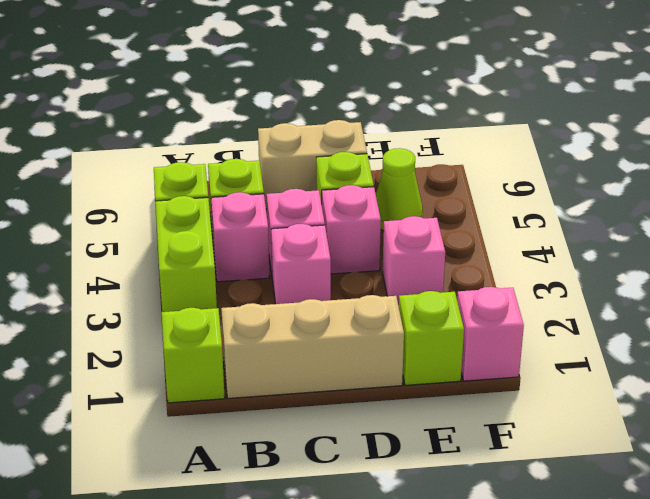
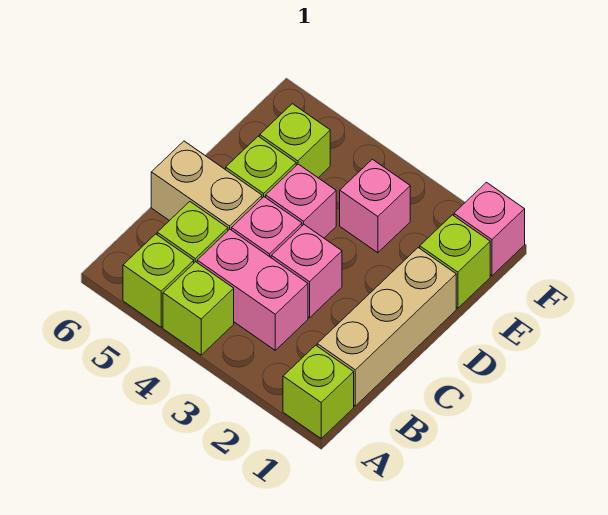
lime brick A3:A4 level 1 -> lime brick A4 level 1
pink brick B4 level 1 -> pink brick B3:B4 level 1
tan brick C6:D6 level 1 -> tan brick C5:C6 level 1
lime cone E5 level 1 -> lime brick E5 level 1

